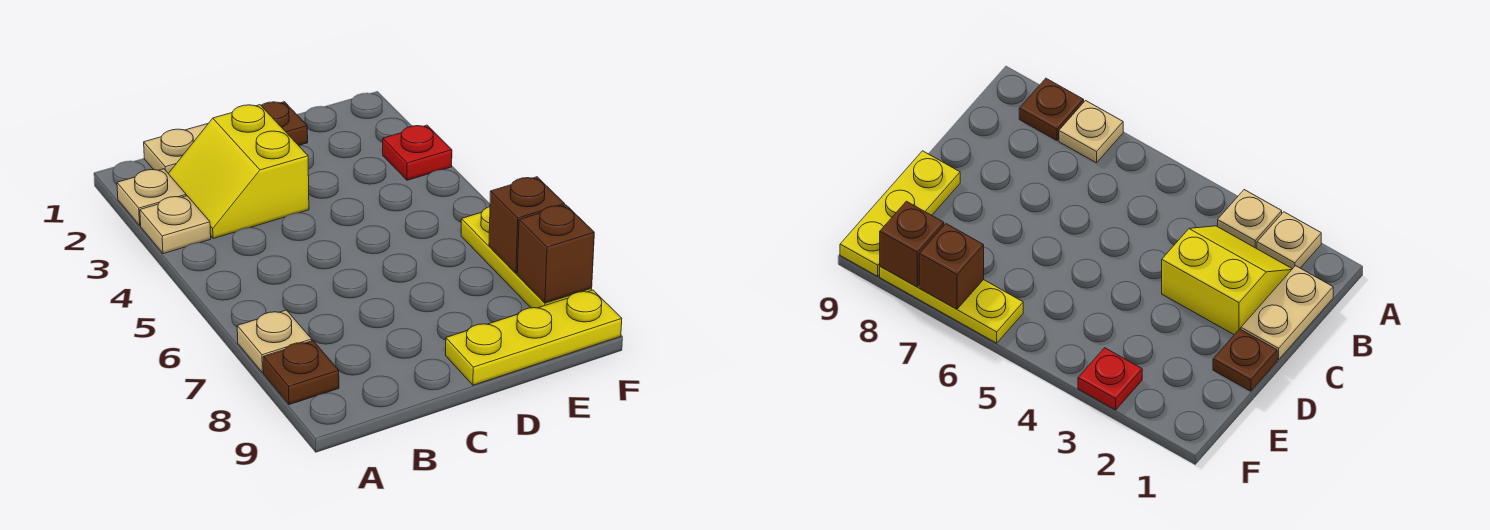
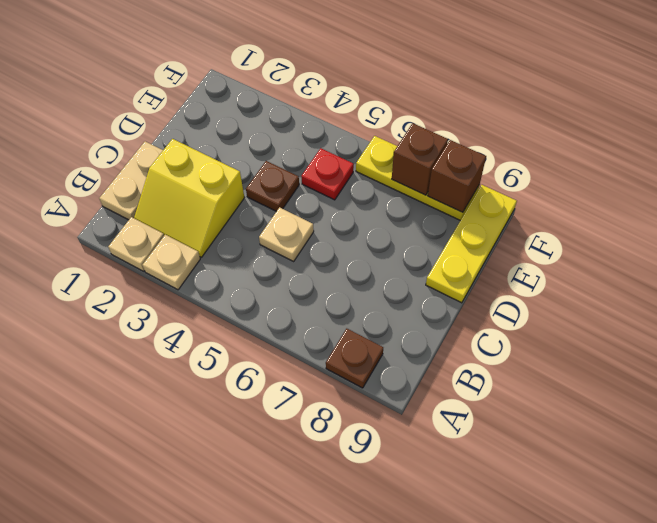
tan plate A7 level 1 -> tan plate C5 level 1
brown plate D1 level 1 -> brown plate D4 level 1
red plate F3 level 1 -> red plate E5 level 1

